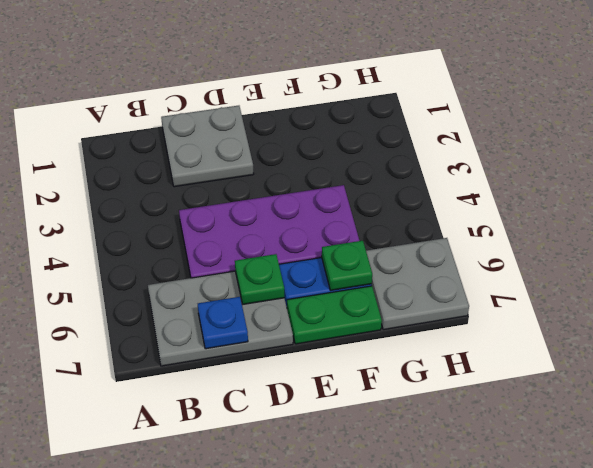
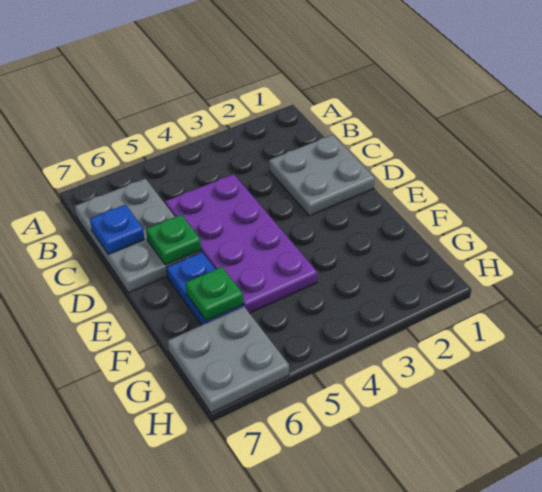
green plate E7:F7 level 1 -> none

